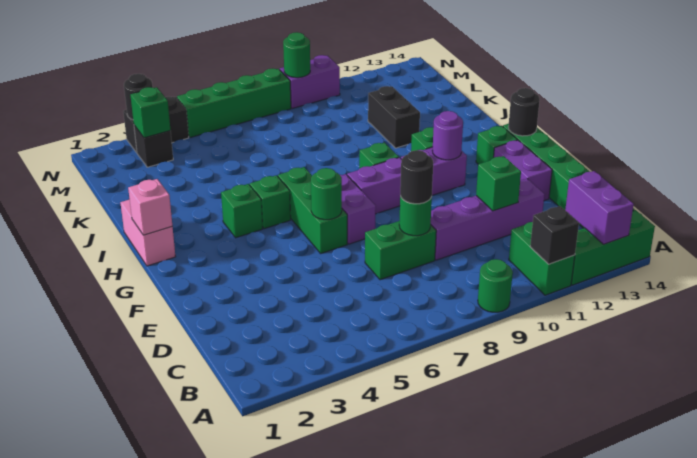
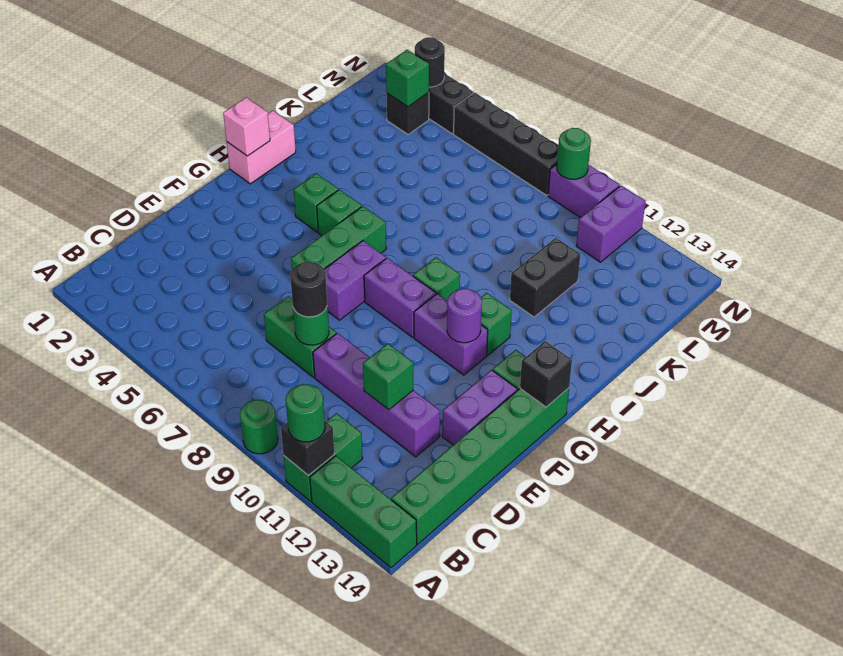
purple brick A13:B13 level 2 -> purple brick M11:N11 level 1
green round brick F6 level 2 -> green round brick A11 level 3
black round brick G14 level 2 -> black brick G14 level 2
green brick N5:N8 level 1 -> black brick N5:N8 level 1

